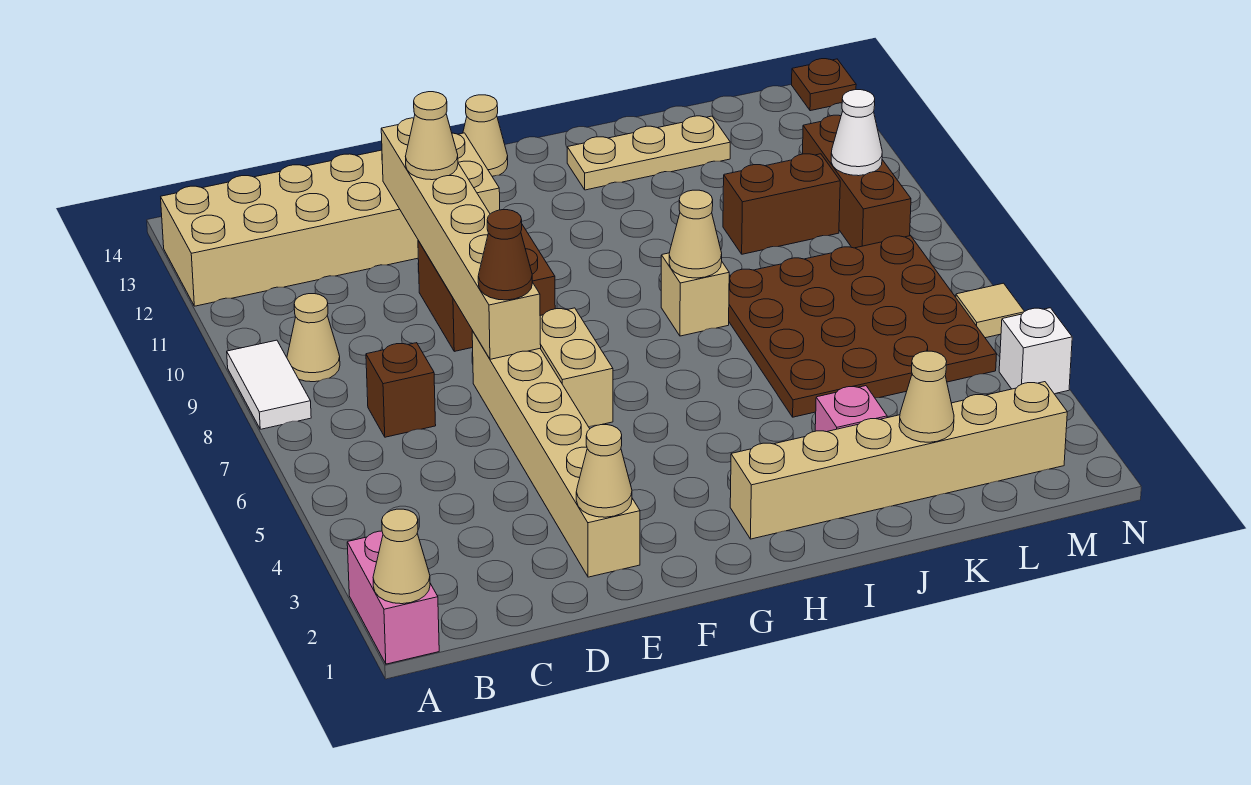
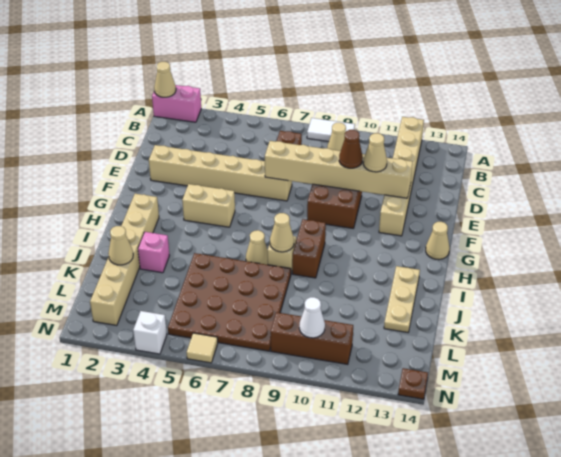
tan brick A12:F13 level 1 -> tan brick A12:F12 level 1
tan cone E2 level 2 -> tan cone I7 level 1
brown cone E7 level 3 -> brown cone E10 level 3
tan brick F6:F7 level 1 -> tan brick G4:G5 level 1
brown brick K10:L10 level 1 -> brown brick H9:I9 level 1

